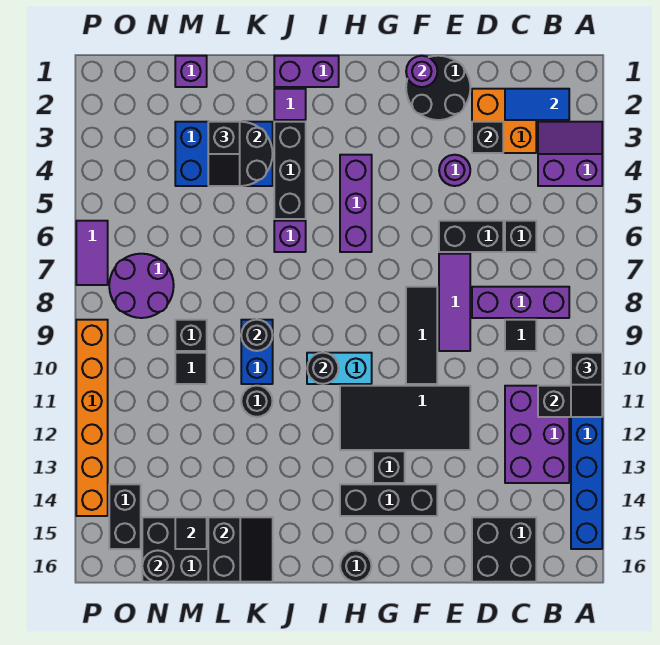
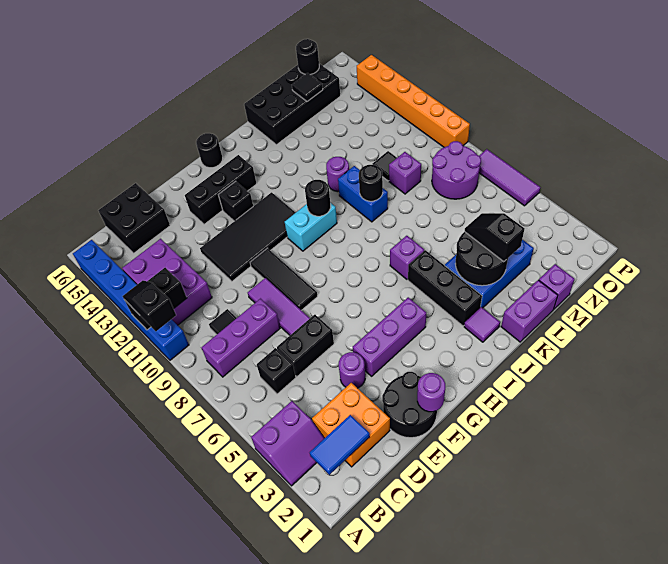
black brick D3 level 2 -> none
purple brick H4:H6 level 1 -> purple brick F4:H4 level 1
purple brick I1:J1 level 1 -> purple brick K1:L1 level 1
black round brick K11 level 1 -> purple round brick K11 level 1
black slope K15:L16 level 2 top L -> none
black brick M9 level 1 -> purple brick M9 level 1
black brick O14:O15 level 1 -> none
purple tile P6:P7 level 1 -> purple tile P5:P7 level 1

